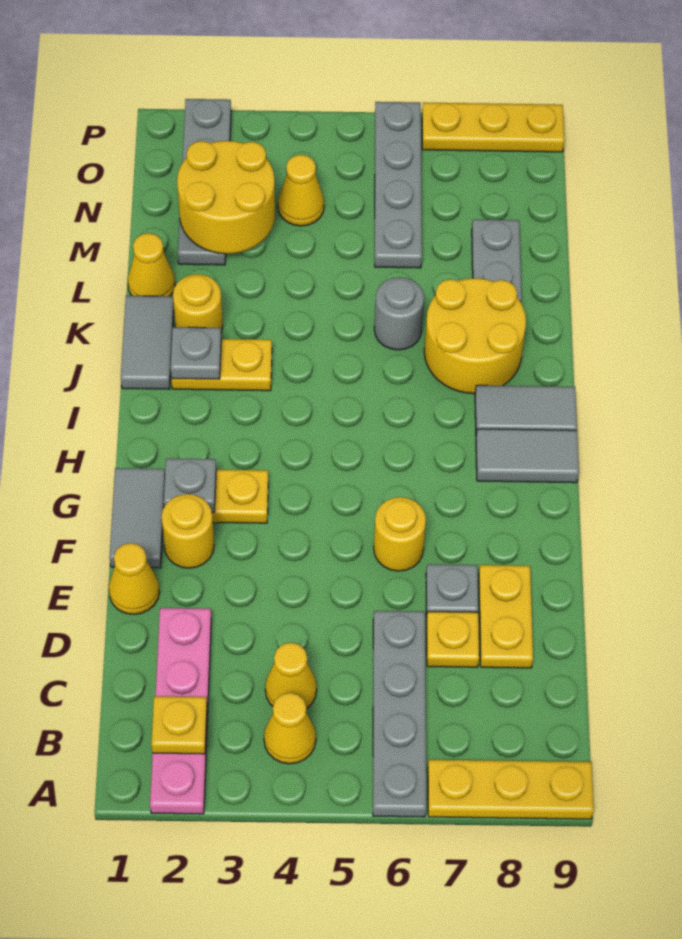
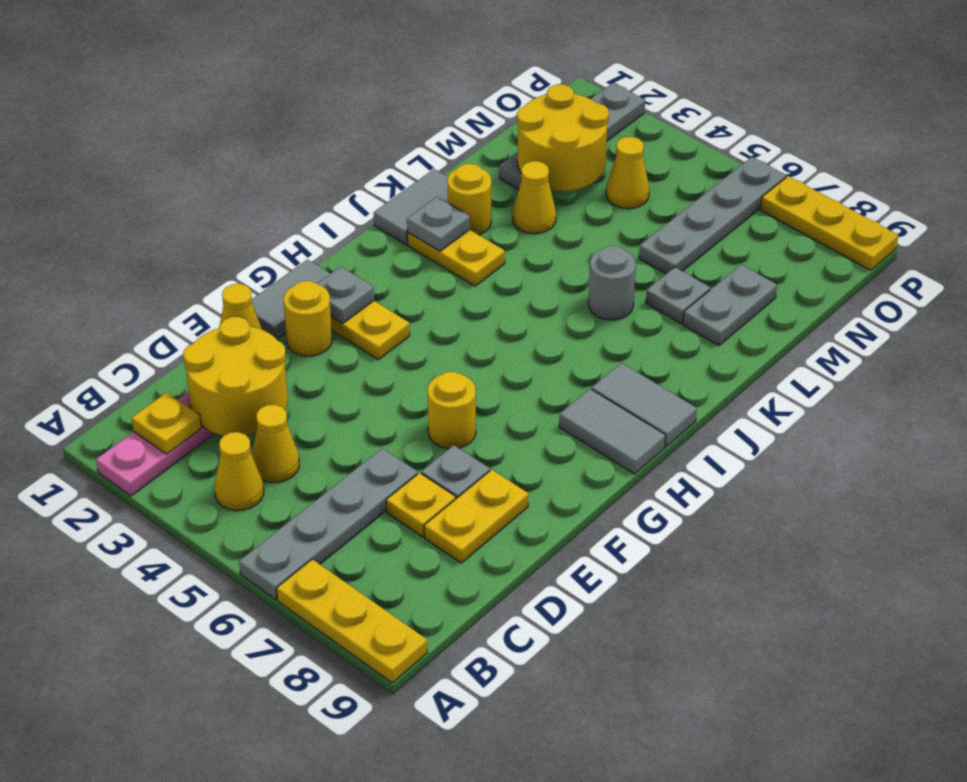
yellow round brick J7:K8 level 1 -> yellow round brick C2:D3 level 2
yellow cone L1 level 1 -> yellow cone L3 level 1
none -> grey plate L7 level 1

